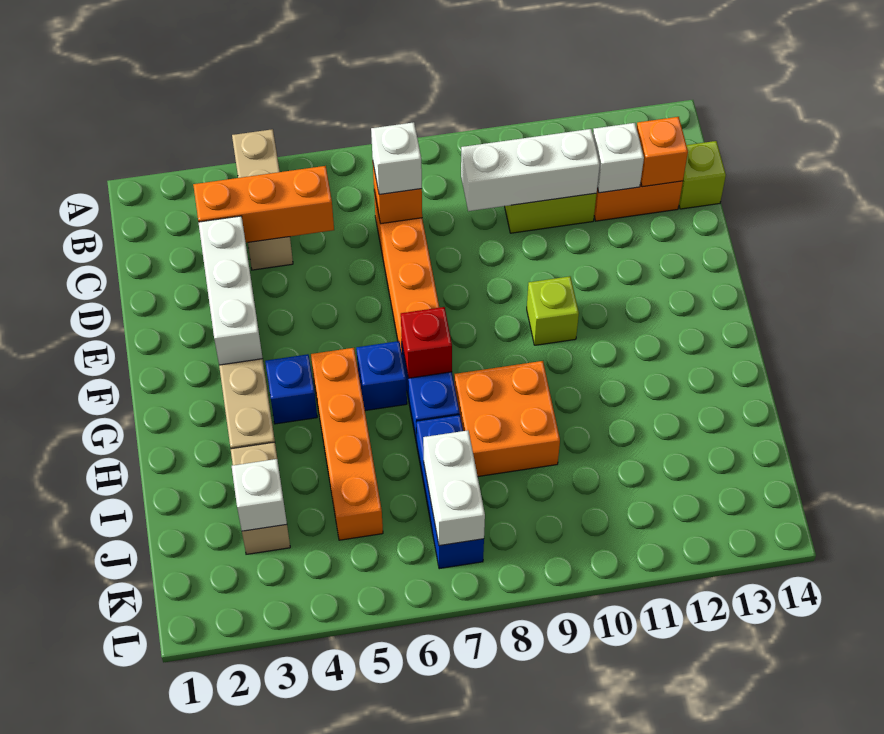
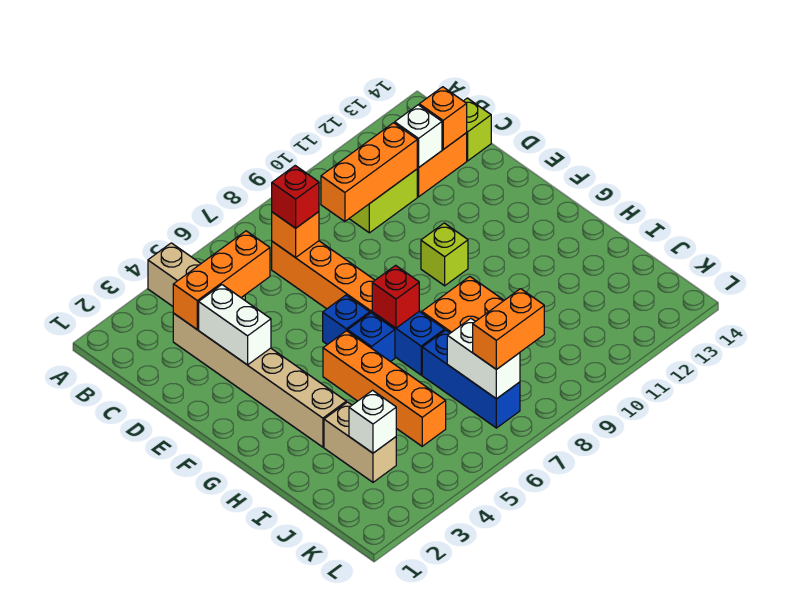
white brick C7 level 3 -> red brick C7 level 3
white brick C9:C11 level 2 -> orange brick C9:C11 level 2
white brick D3:F3 level 2 -> white brick D3:E3 level 2
blue brick G4 level 1 -> blue brick F6 level 1
none -> orange brick K7:K8 level 3

